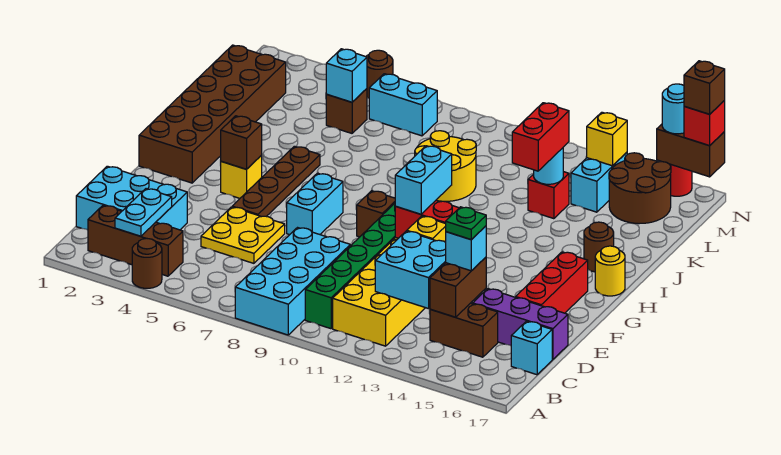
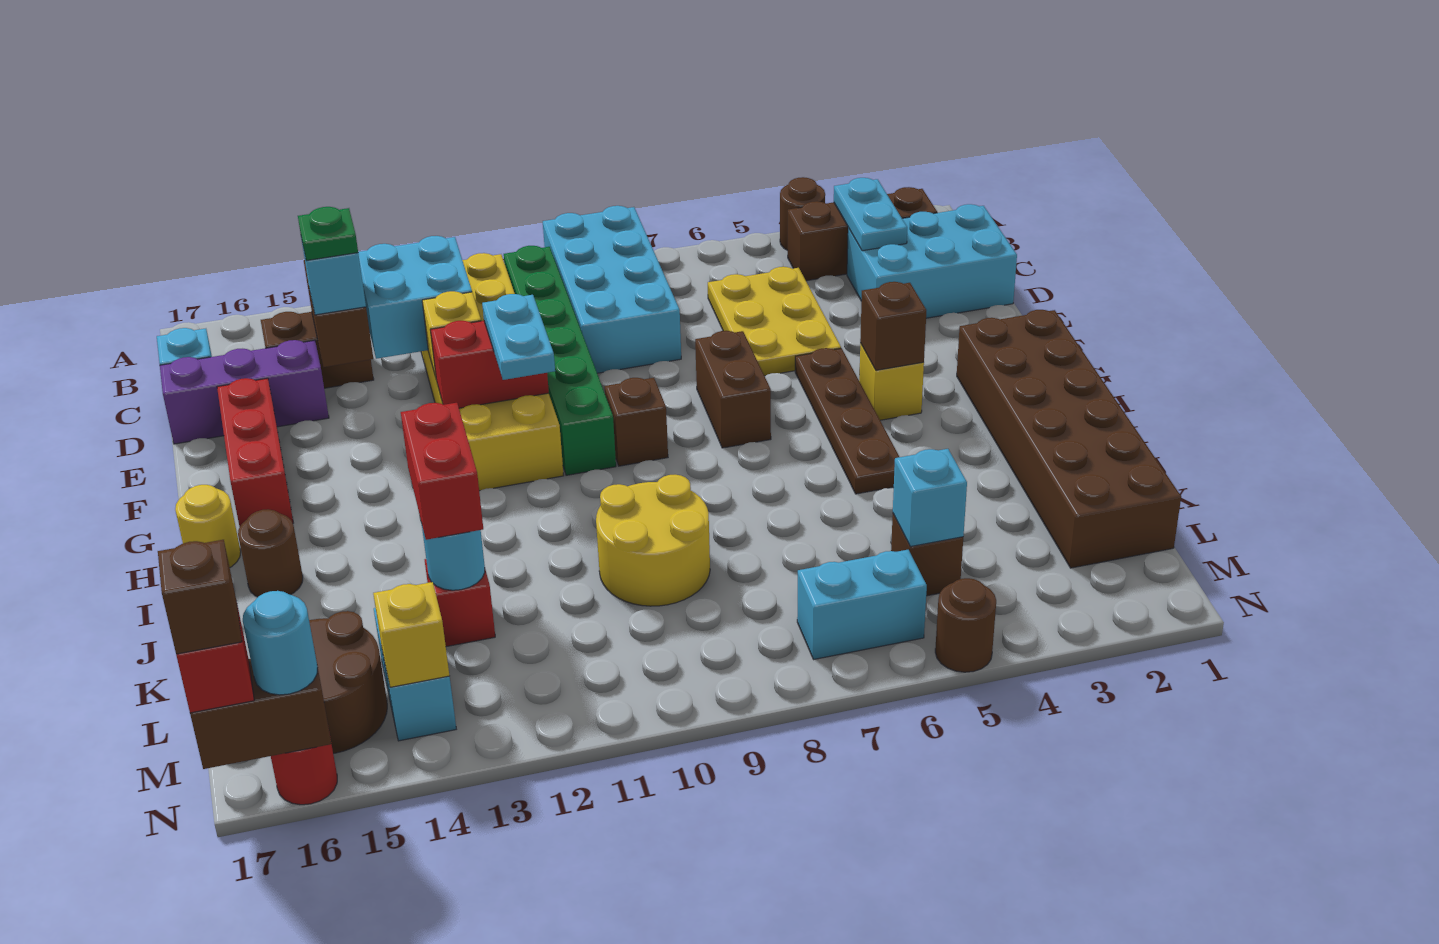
yellow plate D5:E6 level 1 -> yellow plate C5:E6 level 1
cyan brick F7:G7 level 1 -> brown brick F7:G7 level 1
cyan brick F11:G11 level 3 -> cyan plate F11:G11 level 3

